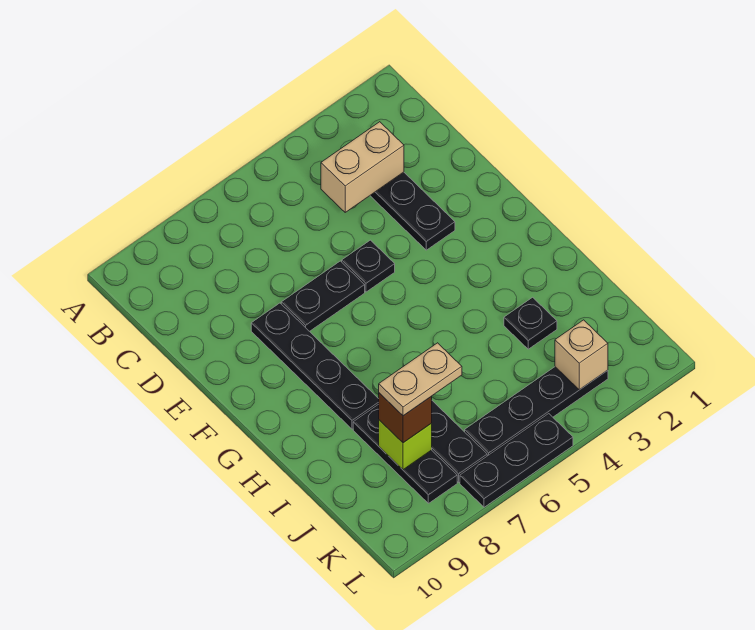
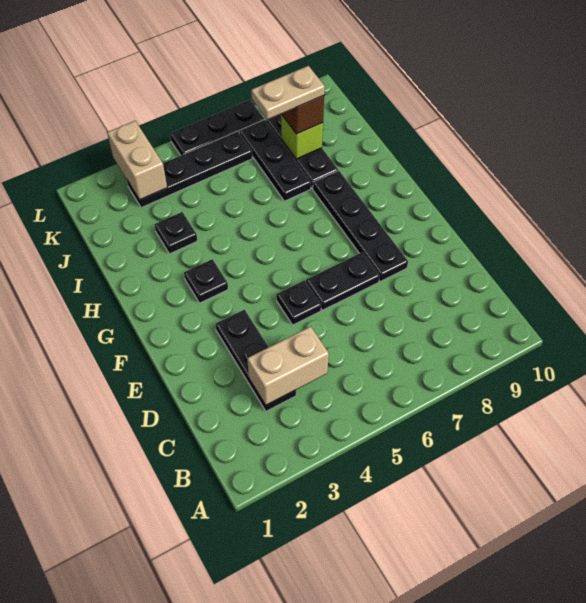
none -> black plate G3 level 1
tan brick K3 level 2 -> tan brick K3:L3 level 2

